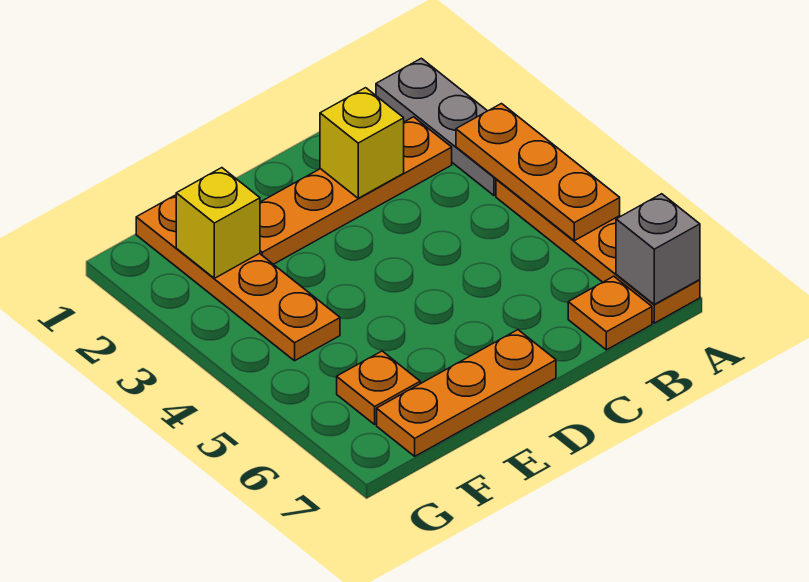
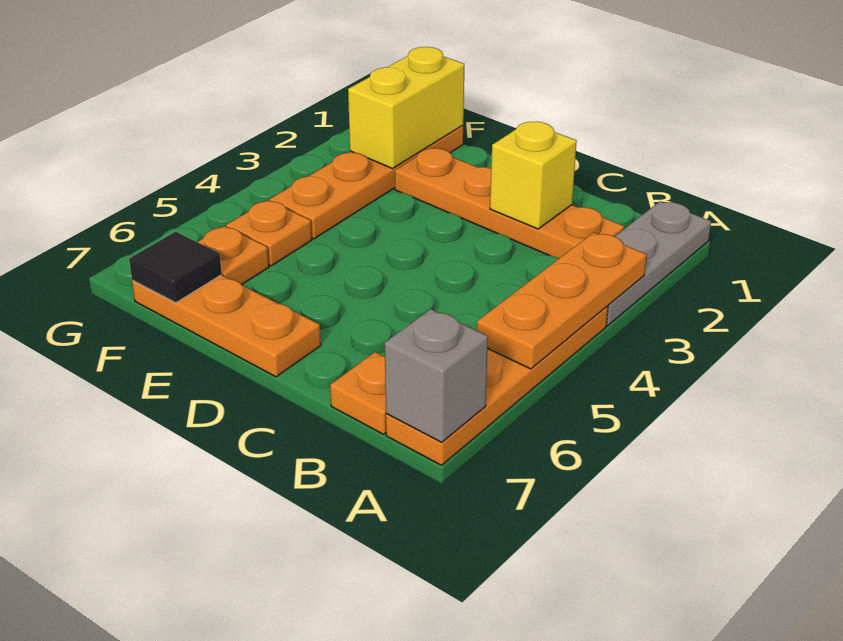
yellow brick F2 level 2 -> yellow brick F1:F2 level 2
none -> orange plate F5 level 1
none -> black tile F7 level 2

